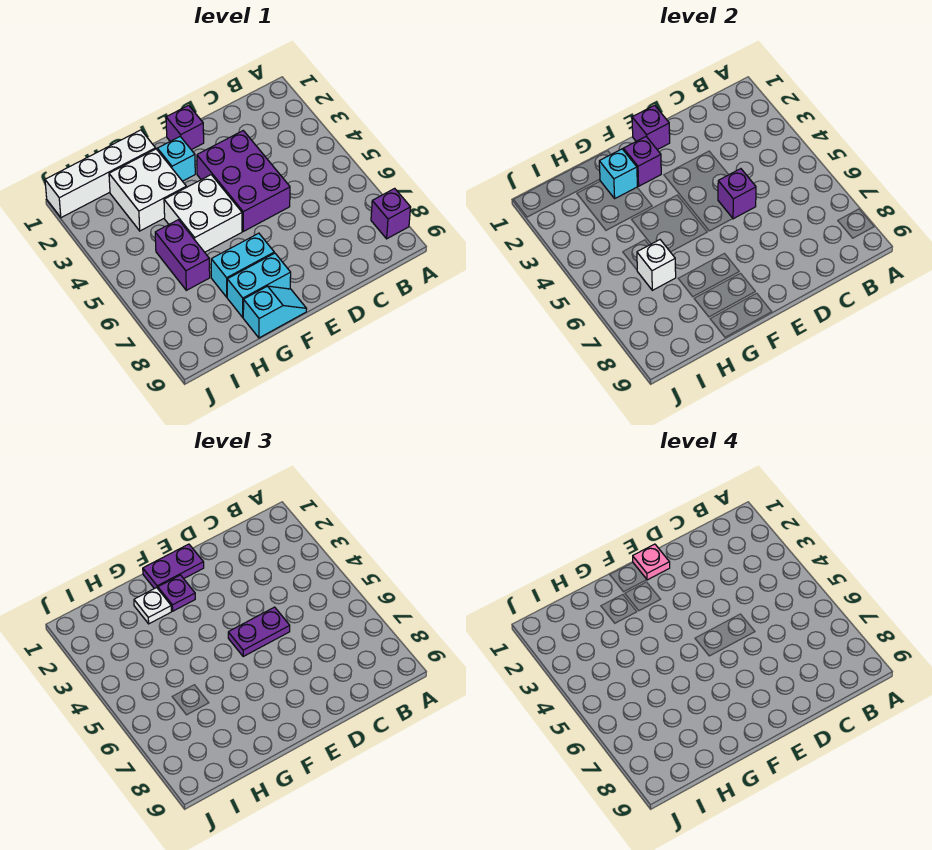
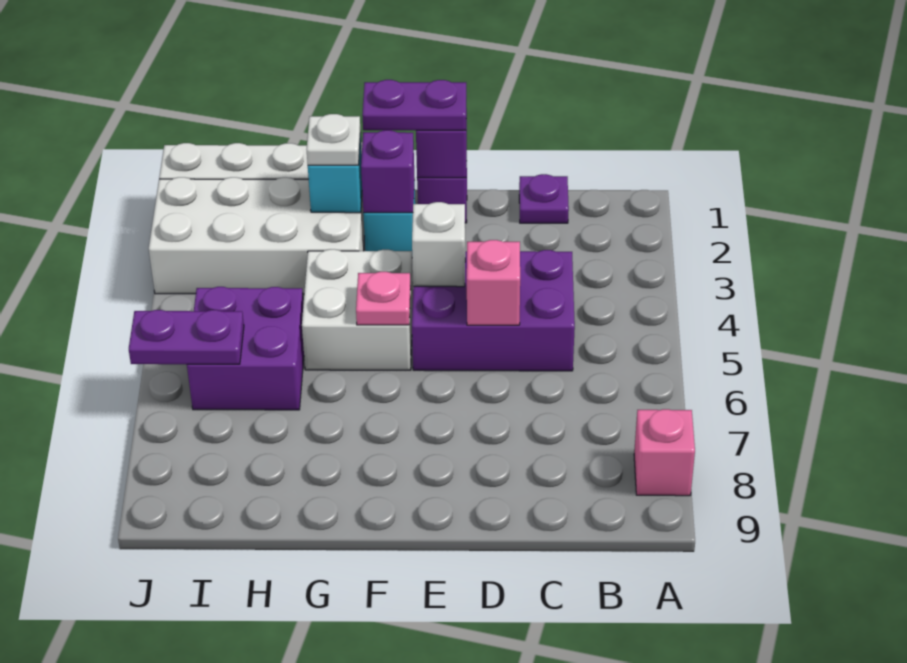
purple brick A8 level 1 -> pink brick A8 level 1
purple brick D3:E5 level 1 -> purple brick C4:E5 level 1
purple brick D5 level 2 -> pink brick D5 level 2
purple plate D5:E5 level 3 -> purple plate I6:J6 level 2
pink plate E1 level 4 -> pink plate F5 level 2
purple plate F2 level 3 -> purple plate C1 level 1
cyan brick F7:G7 level 1 -> none
cyan brick F8:G8 level 1 -> none
cyan slope F9:G9 level 1 top G -> none
white brick G2:H3 level 1 -> white brick G2:J3 level 1
purple brick H5:H6 level 1 -> purple brick H5:I6 level 1
white brick H6 level 2 -> white brick E4 level 2

